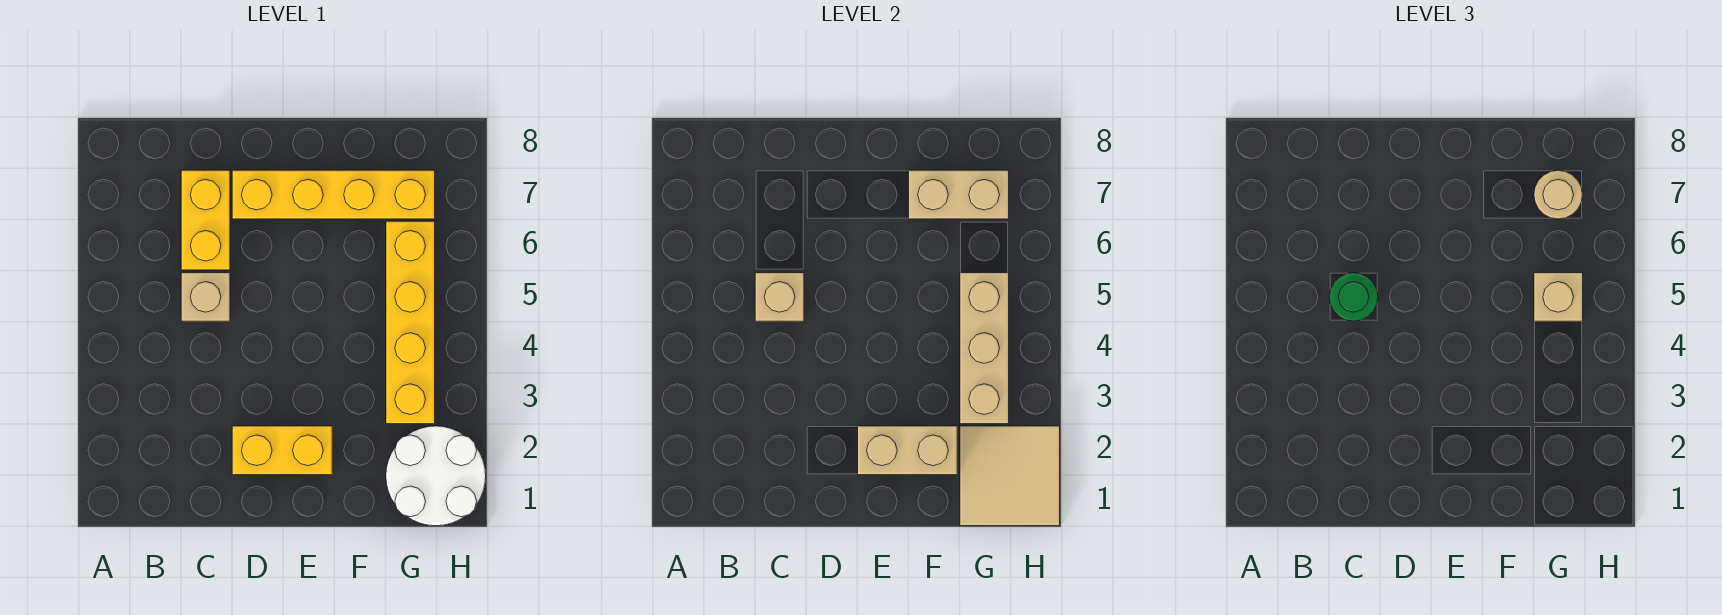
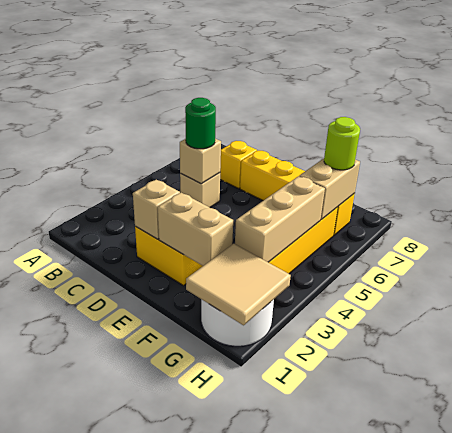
yellow brick C6:C7 level 1 -> yellow brick C7 level 1
tan brick F7:G7 level 2 -> tan brick G6:G7 level 2
tan brick G5 level 3 -> tan brick D2 level 2
tan round brick G7 level 3 -> lime round brick G7 level 3

